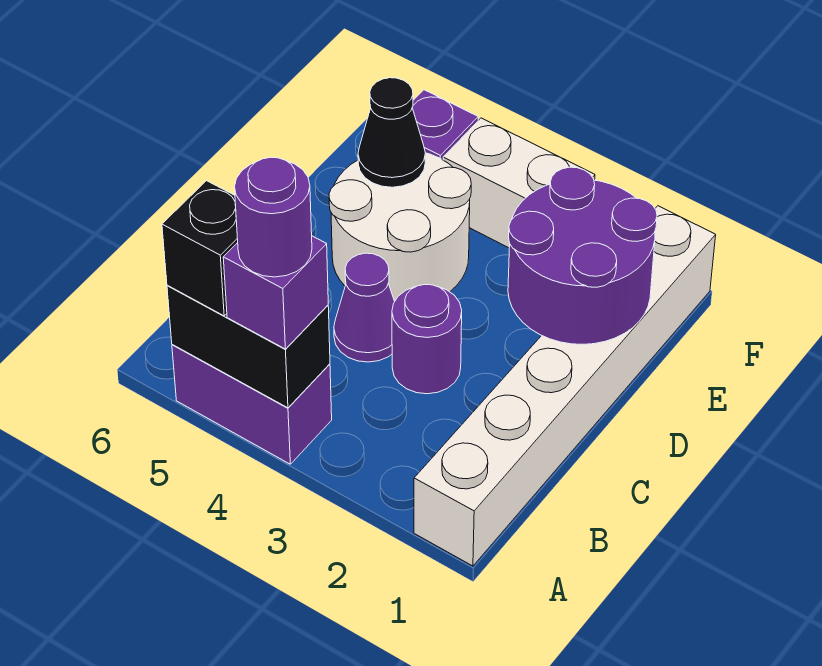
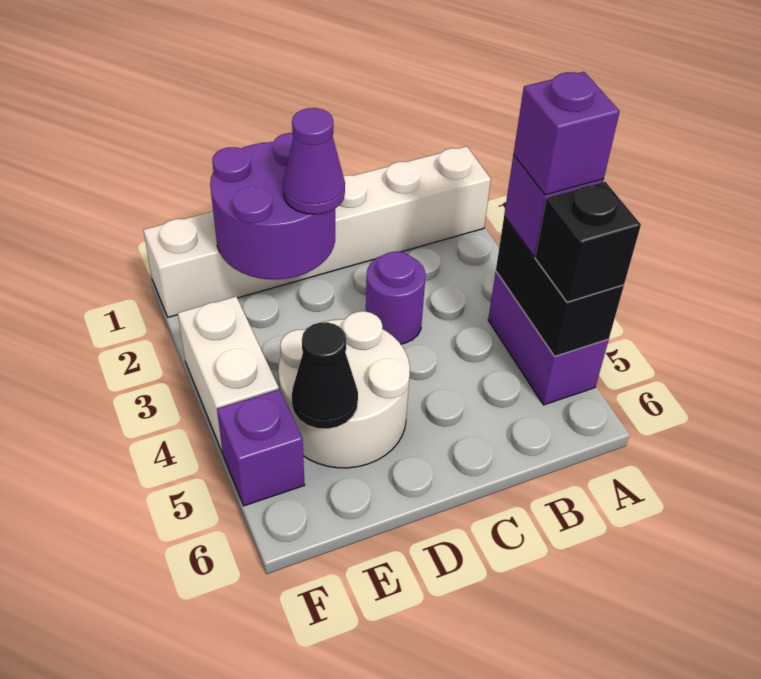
purple round brick A4 level 4 -> purple brick A4 level 4
purple cone C4 level 1 -> purple cone D2 level 3

